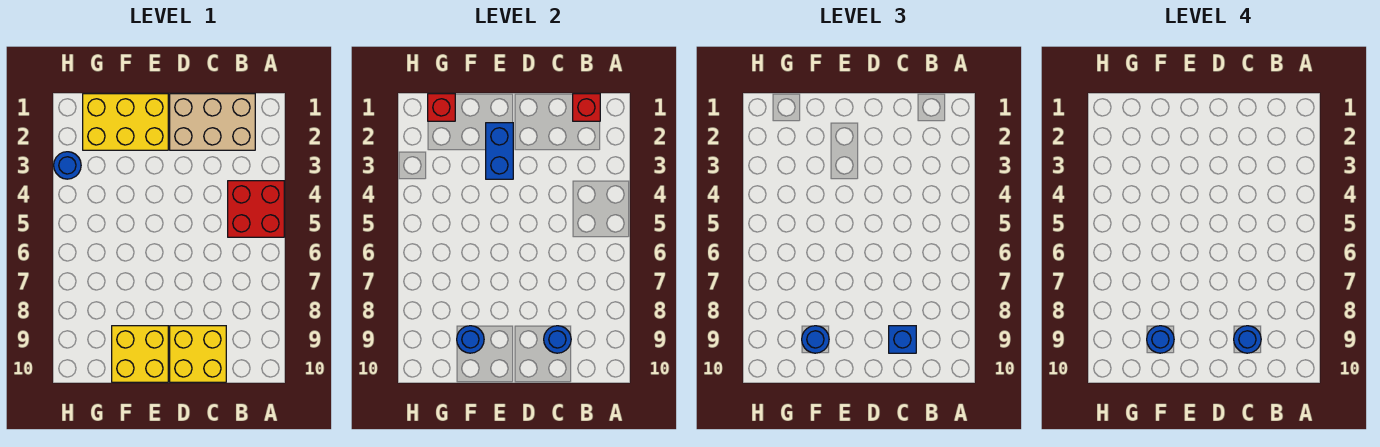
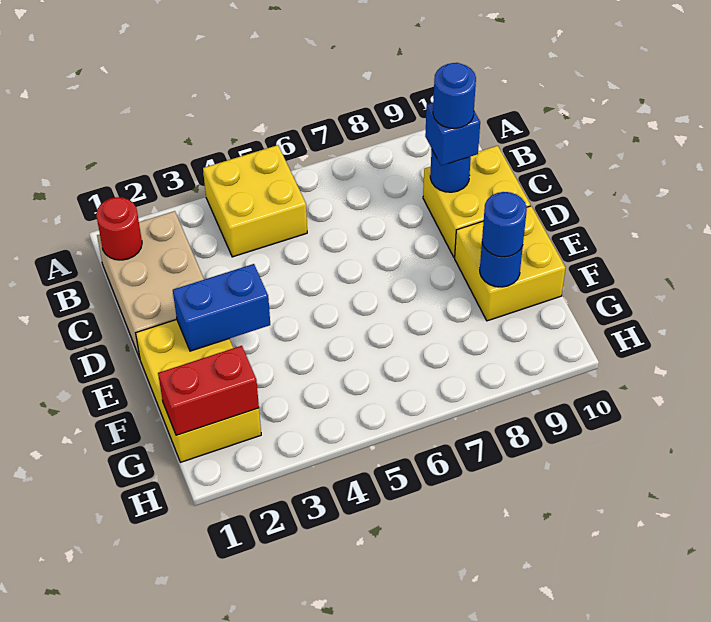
red brick A4:B5 level 1 -> yellow brick A4:B5 level 1
red brick B1 level 2 -> red round brick B1 level 2
blue round brick F9 level 4 -> none
red brick G1 level 2 -> red brick G1:G2 level 2
blue round brick H3 level 1 -> none

